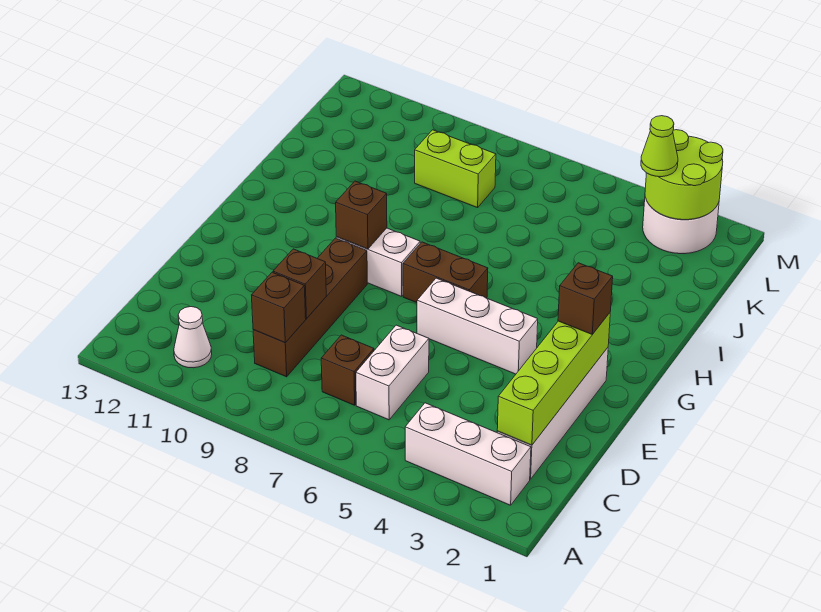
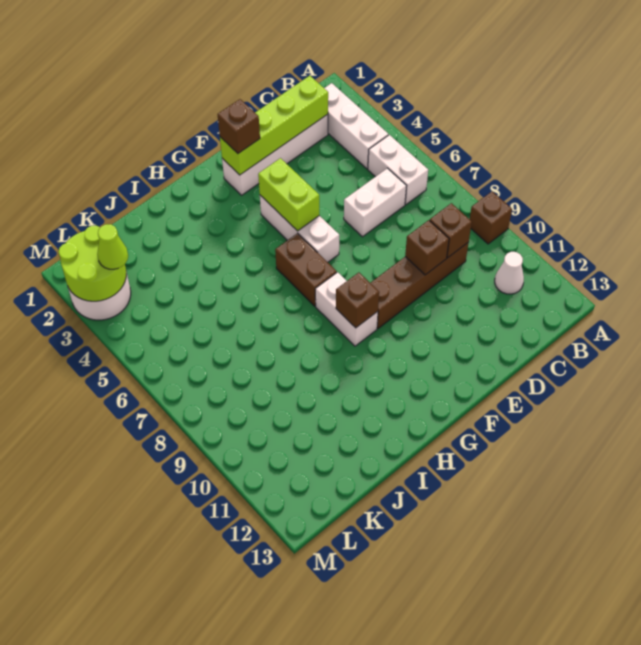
none -> white brick B5:B6 level 1
brown brick C7 level 1 -> brown brick A9 level 1
lime brick K8:K9 level 1 -> lime brick F4:F5 level 2

